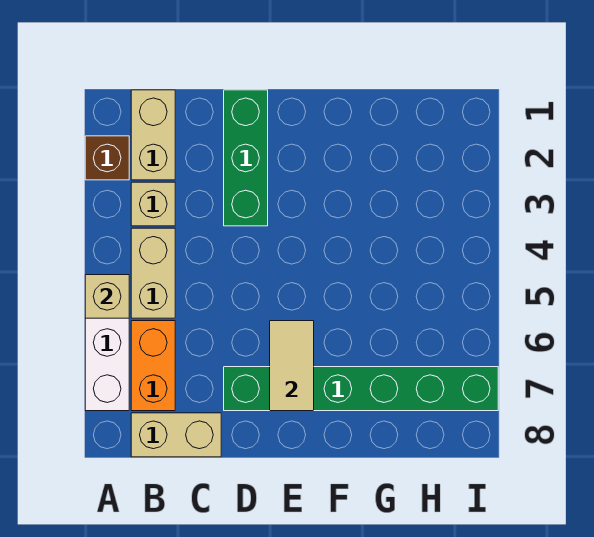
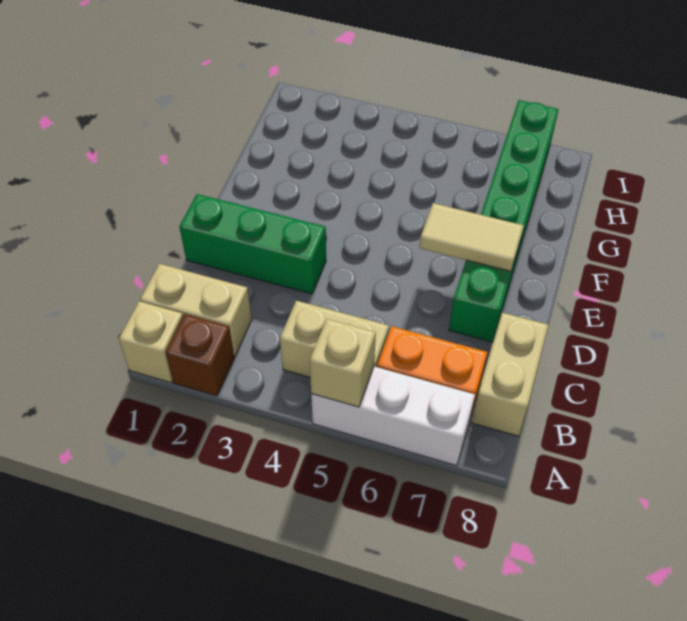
tan brick B3 level 1 -> tan brick A1 level 1

